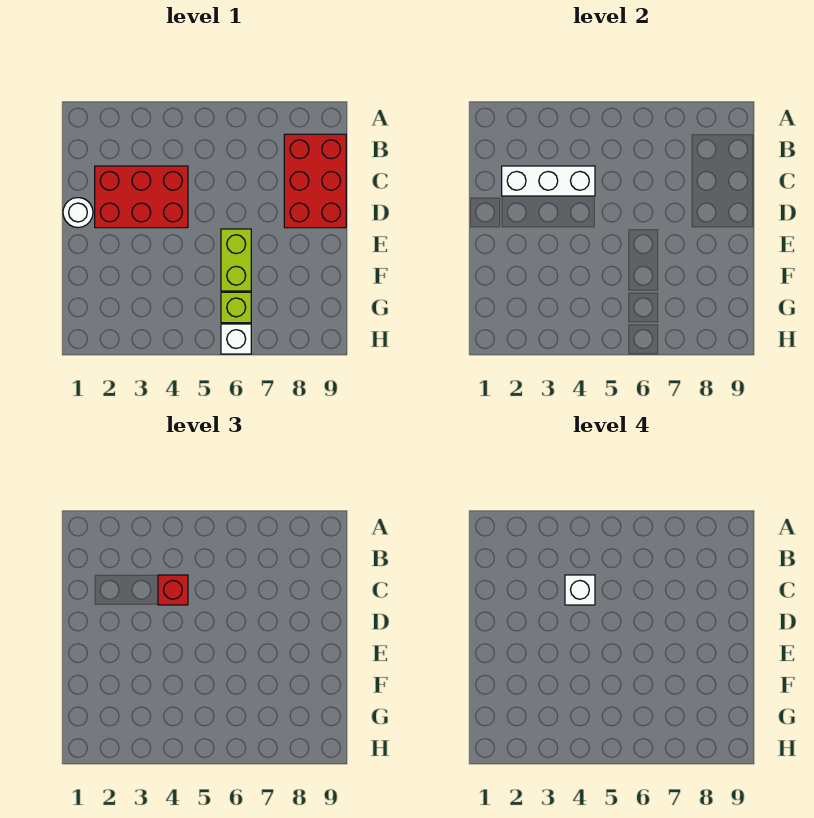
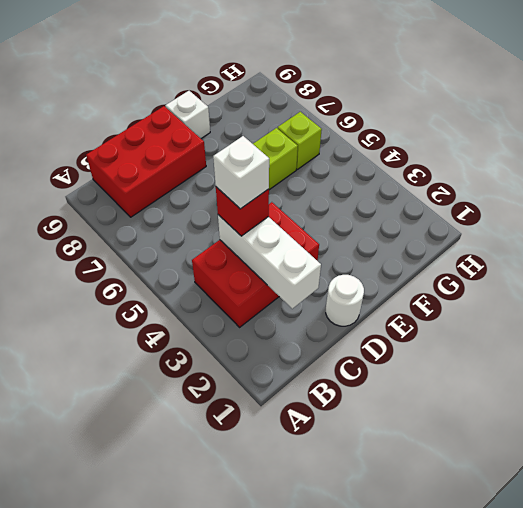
red brick C2:D4 level 1 -> red brick B3:D4 level 1
white brick H6 level 1 -> white brick E9 level 1

